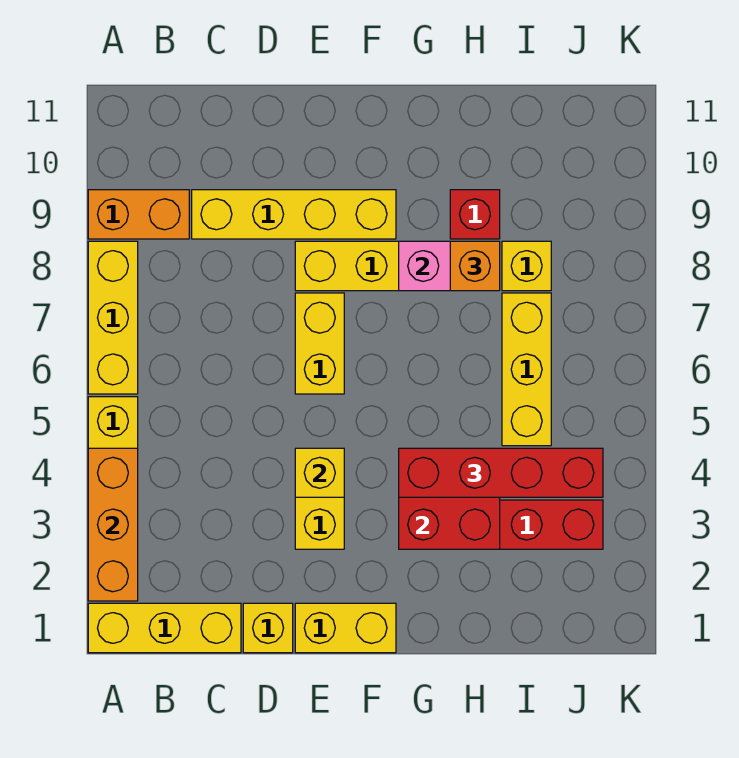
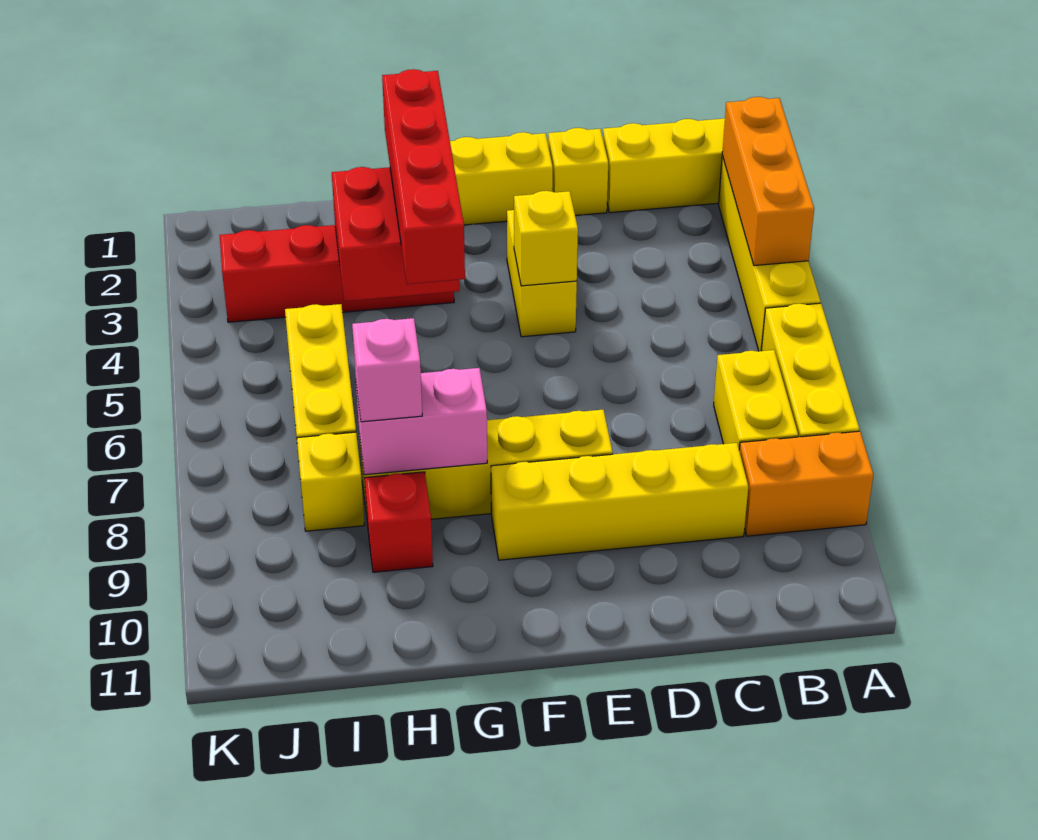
yellow brick E6:E7 level 1 -> yellow brick B7:B8 level 1
red brick G4:J4 level 3 -> red brick G2:G5 level 3
orange brick H8 level 3 -> pink brick H8 level 3

